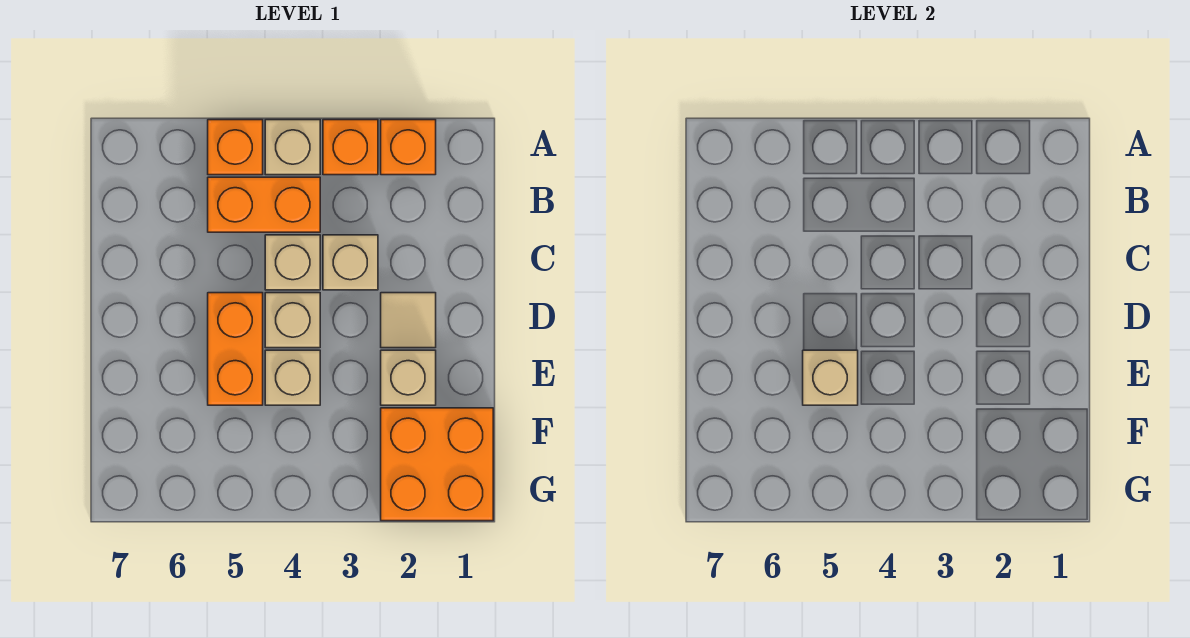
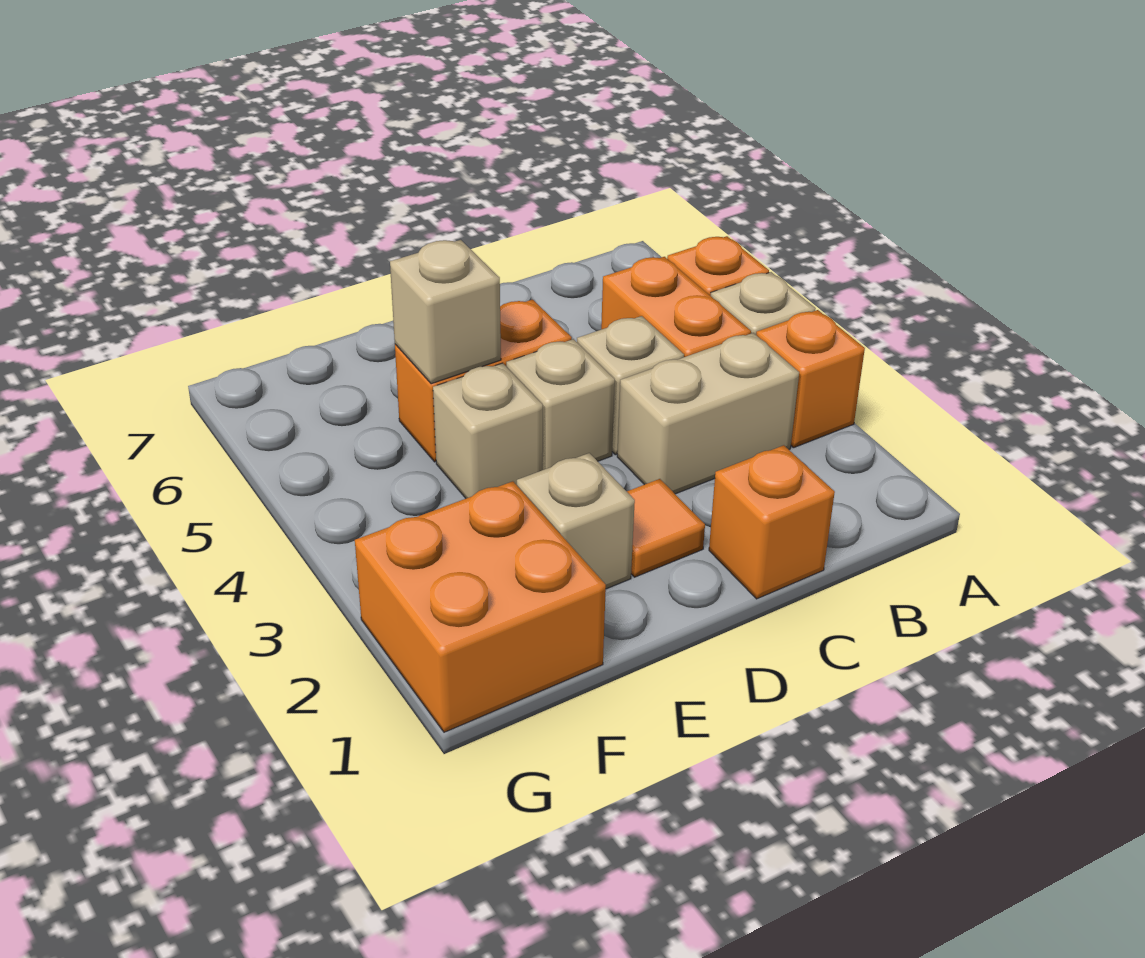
orange brick A2 level 1 -> orange brick C1 level 1
tan brick C3 level 1 -> tan brick B3:C3 level 1
tan tile D2 level 1 -> orange tile D2 level 1

